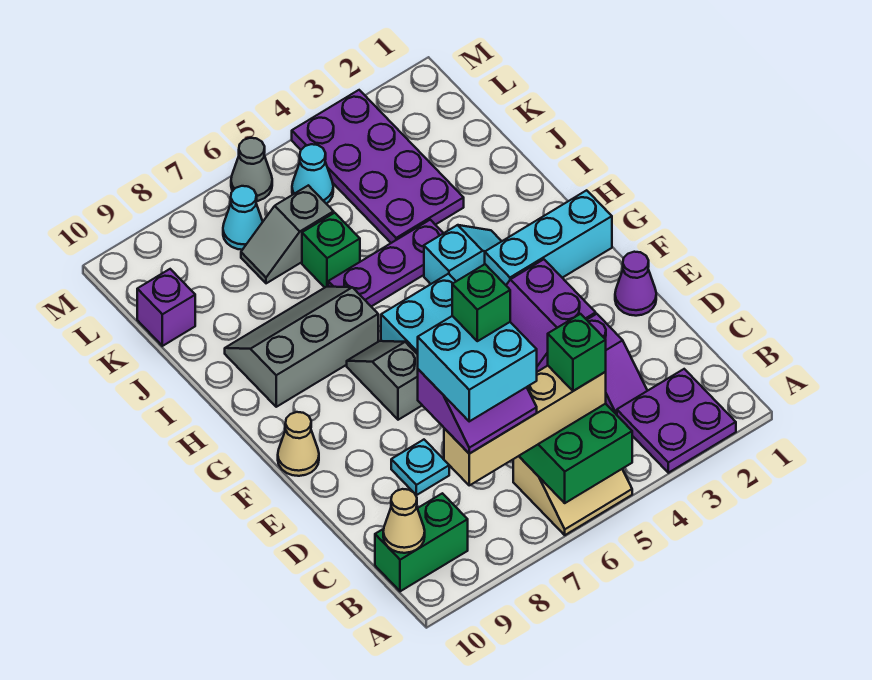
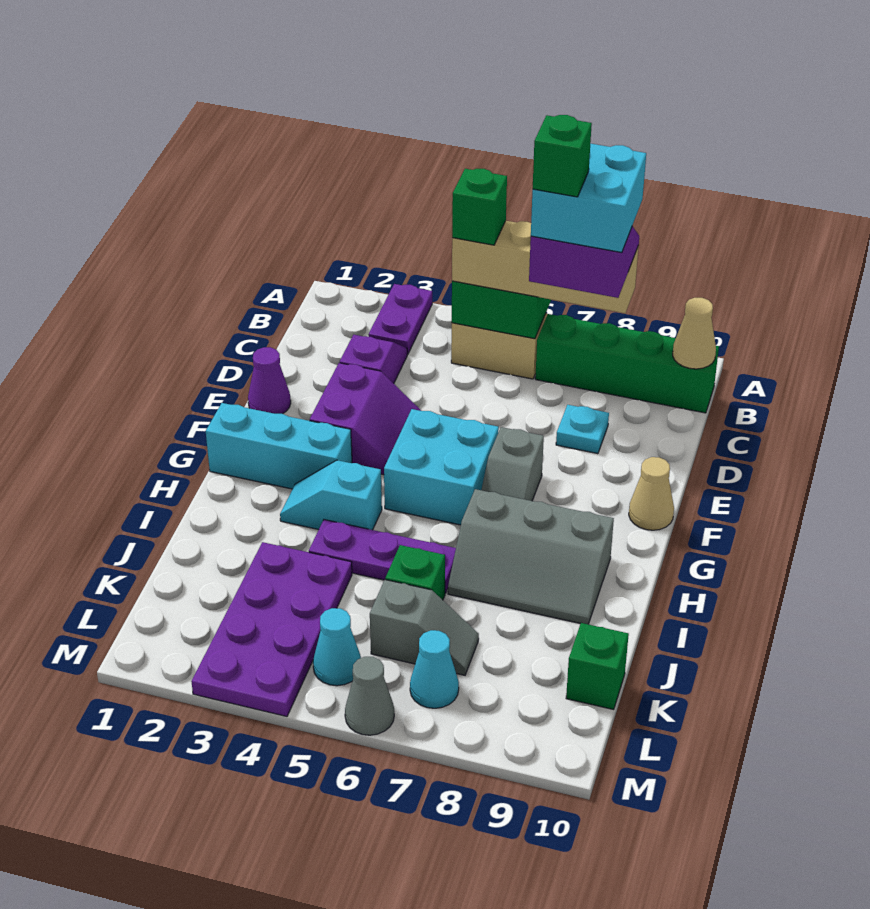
purple plate A2:B3 level 1 -> purple plate A3:B3 level 1
green brick B9:B10 level 1 -> green brick B7:B10 level 1
purple brick K10 level 1 -> green brick K10 level 1

